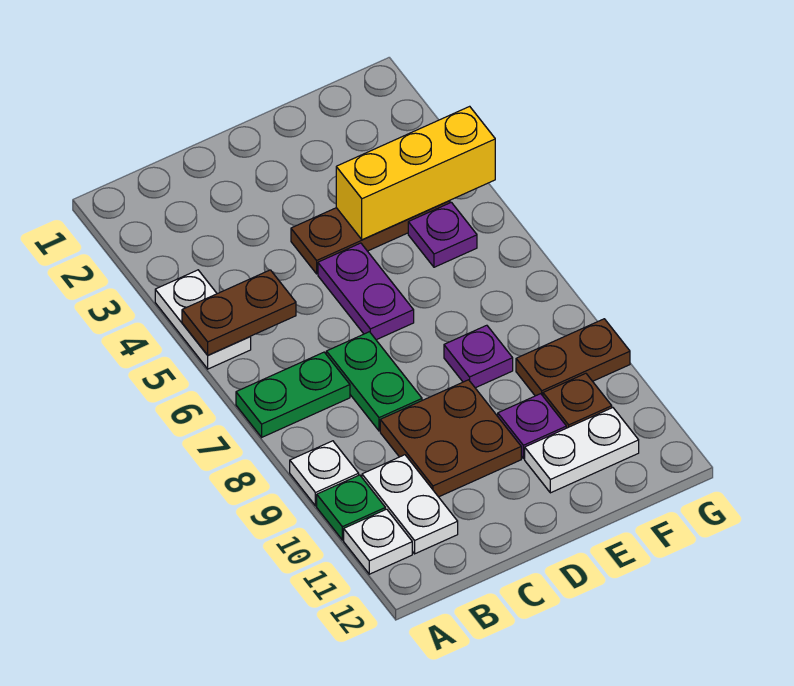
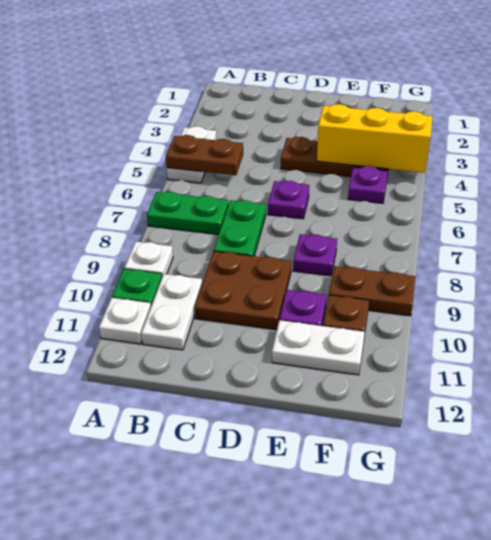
purple plate D5:D6 level 1 -> purple plate D6 level 1

